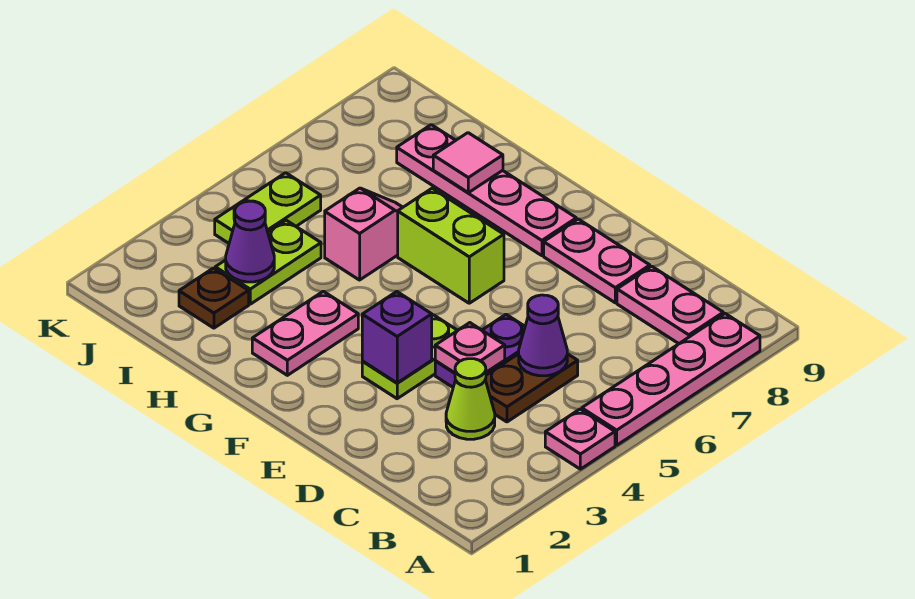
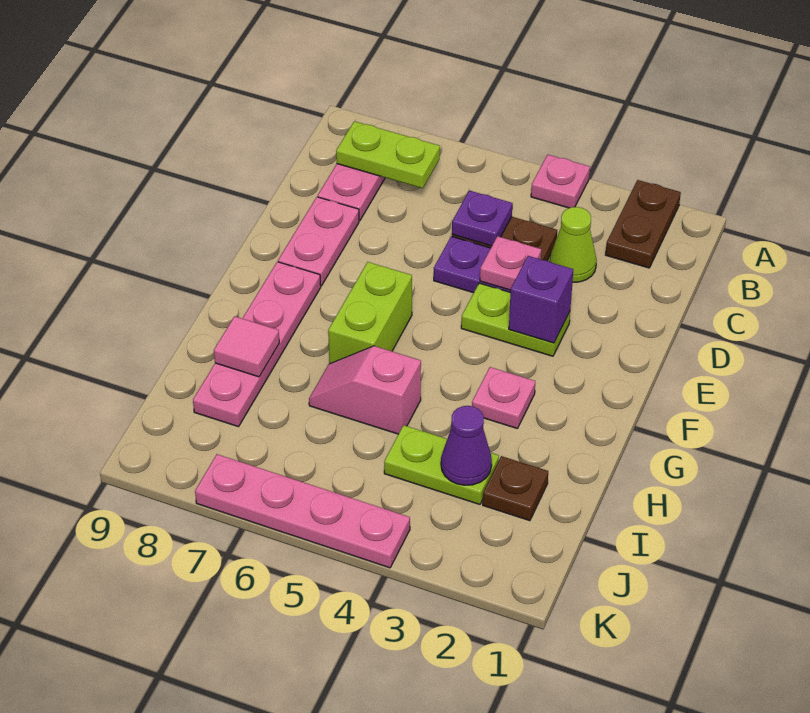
none -> brown plate A2:B2 level 1
pink plate A5:A8 level 1 -> pink plate K4:K7 level 1
purple cone C5 level 2 -> purple plate C5 level 2
pink plate G2:G3 level 1 -> pink plate G3 level 1
lime plate J4:J5 level 1 -> lime plate B7:B8 level 2

